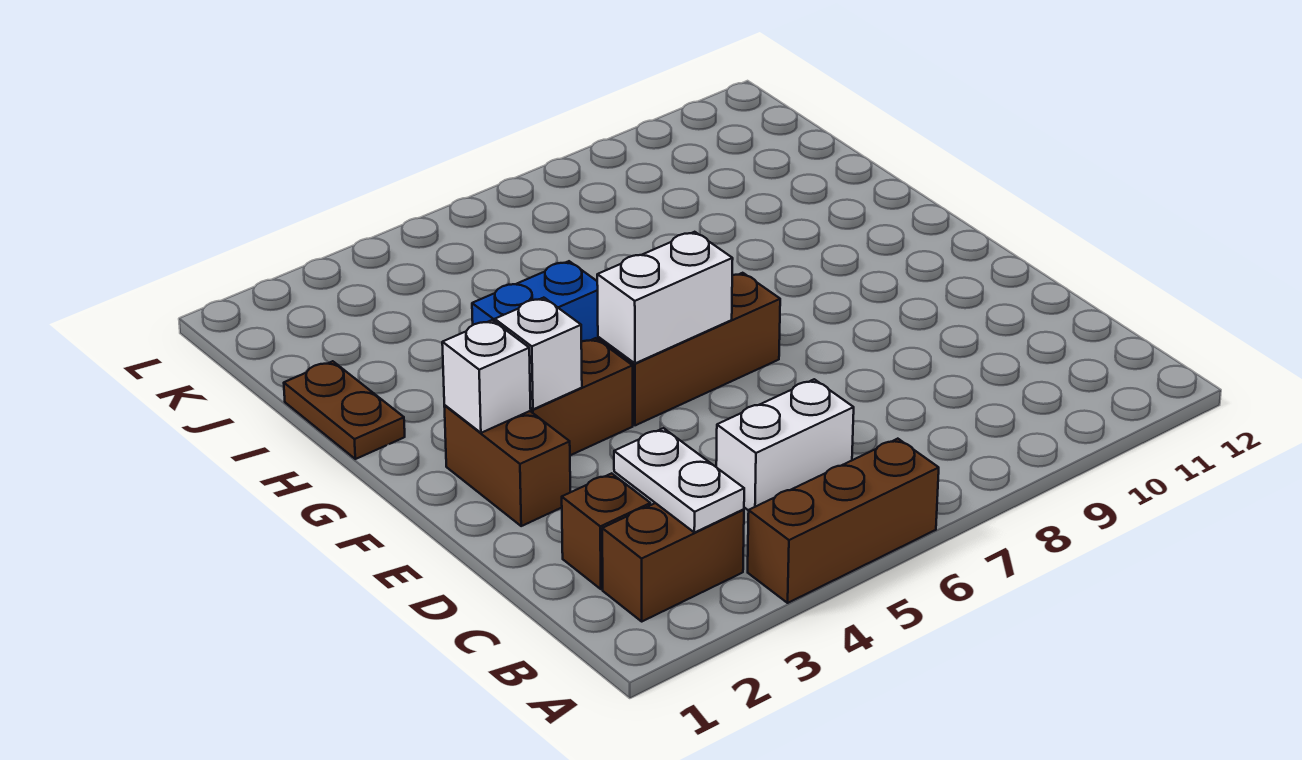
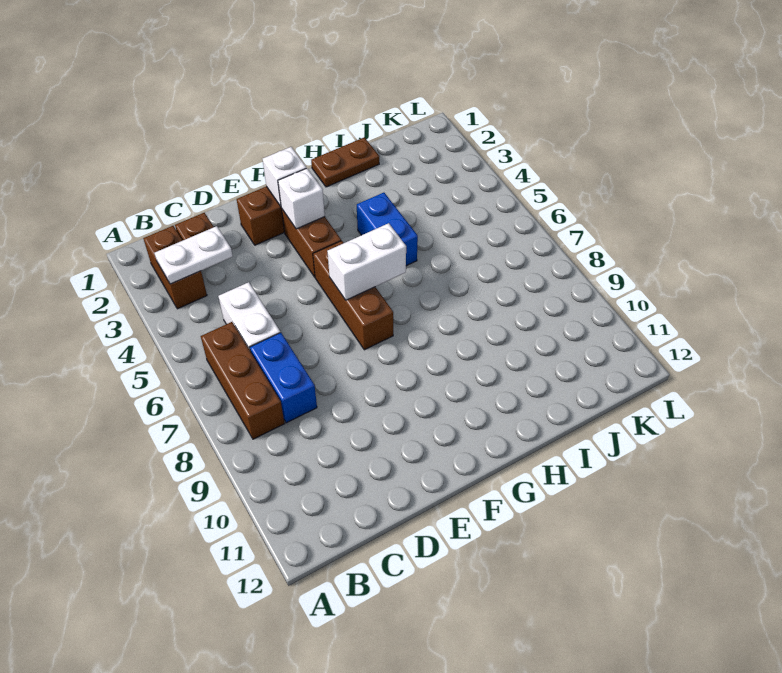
brown brick A4:A6 level 1 -> brown brick B6:B8 level 1
none -> blue brick C7:C8 level 1
white brick F5:F6 level 2 -> white brick F6:G6 level 2

